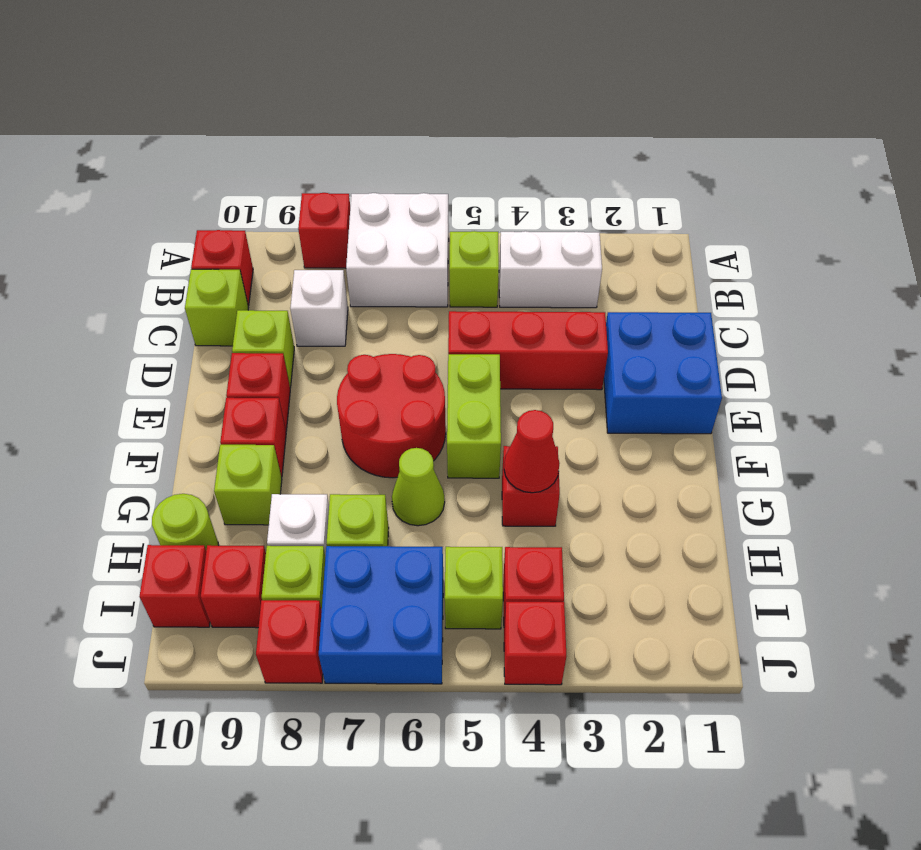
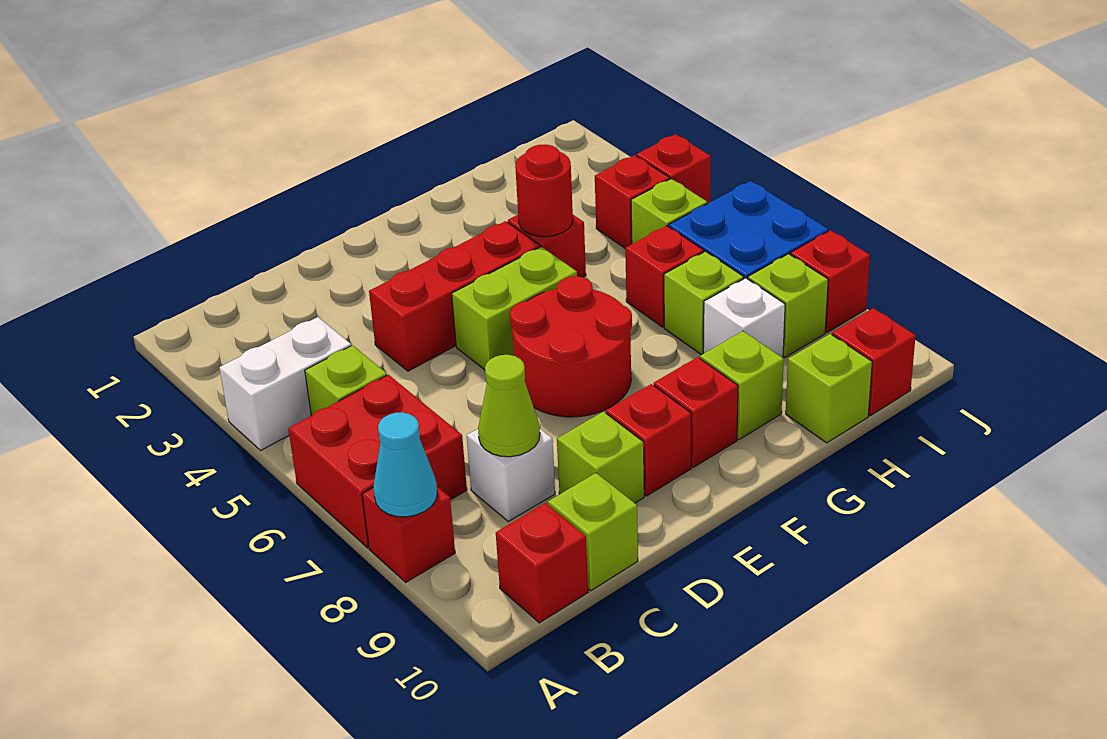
white brick A6:B7 level 1 -> red brick A6:B7 level 1
none -> cyan cone A8 level 2
white brick B3:B4 level 1 -> white brick A4:B4 level 1
blue brick D1:E2 level 1 -> none
red brick D3:D5 level 1 -> red brick D4:F4 level 1
red cone G4 level 2 -> red round brick G4 level 2
lime cone G6 level 1 -> lime cone C8 level 2
lime round brick H10 level 1 -> lime brick H10 level 1
red brick I9 level 1 -> red brick H6 level 1

